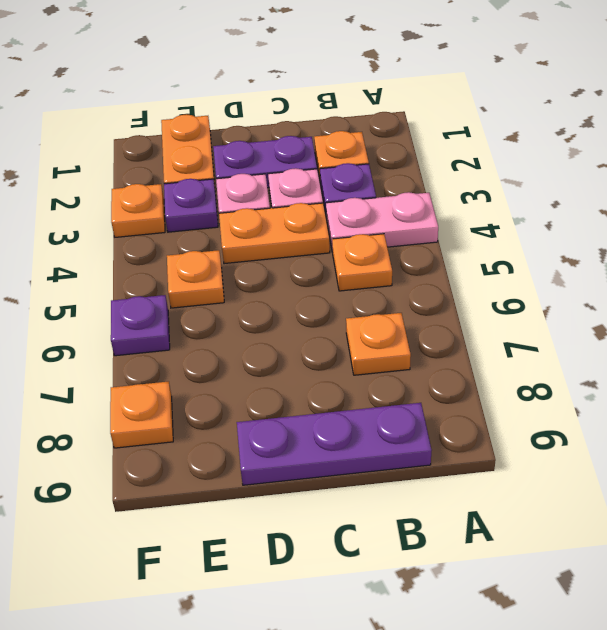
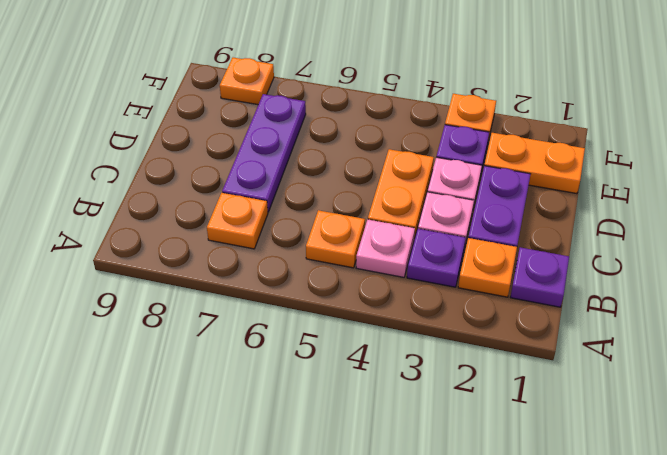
pink plate A4:B4 level 1 -> pink plate B4 level 1
purple plate B9:D9 level 1 -> purple plate C7:E7 level 1
orange plate E5 level 1 -> none
purple plate F6 level 1 -> purple plate B1 level 1

